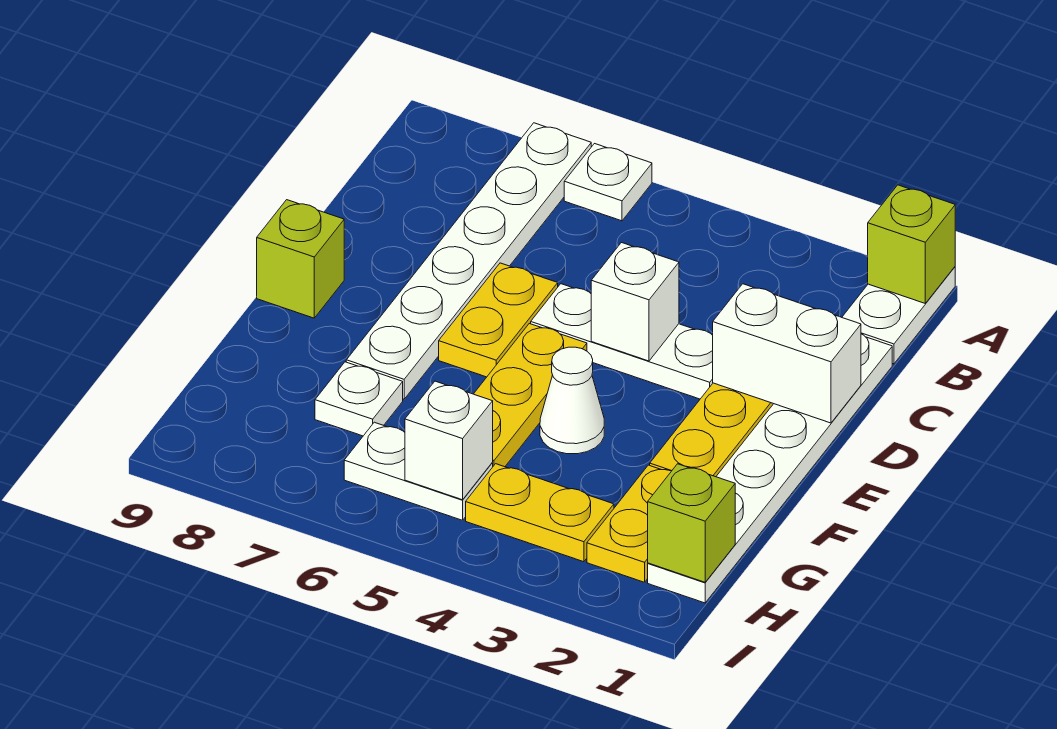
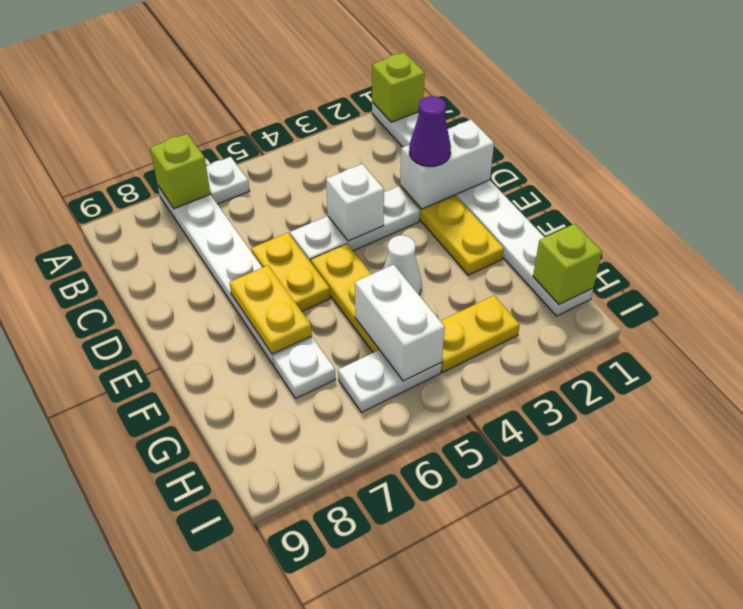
none -> purple cone D2 level 3
lime brick E9 level 1 -> lime brick A7 level 2
yellow plate G2:H2 level 1 -> yellow plate E7:F7 level 2
white brick H5 level 2 -> white brick G5:H5 level 2

